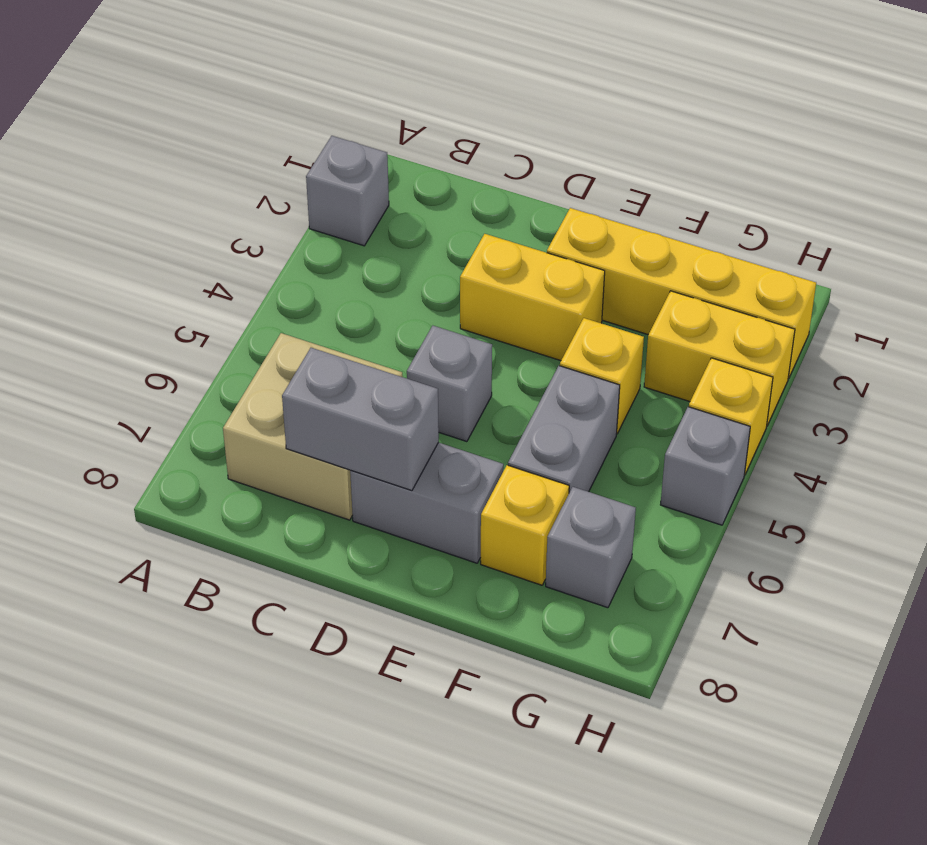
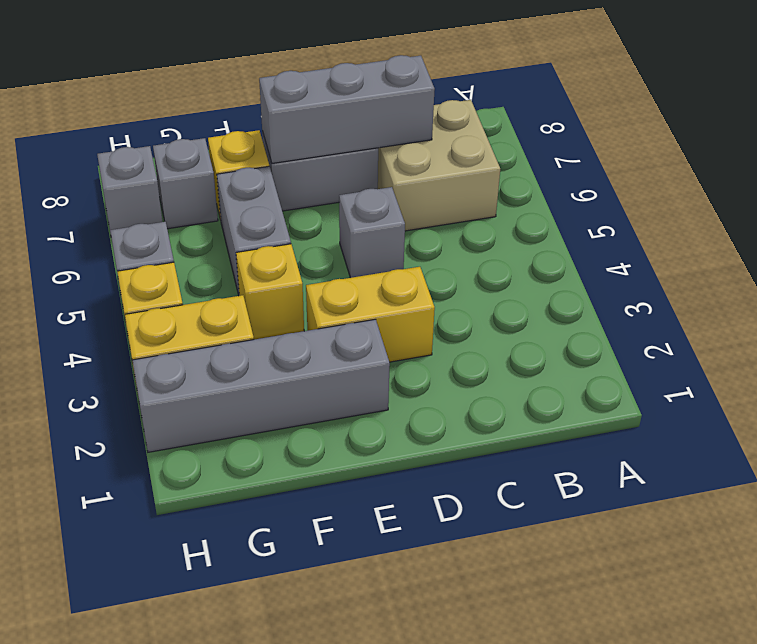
grey brick A2 level 1 -> grey brick H7 level 1
grey brick C7:D7 level 2 -> grey brick C7:E7 level 2
yellow brick E2:H2 level 1 -> grey brick E2:H2 level 1

